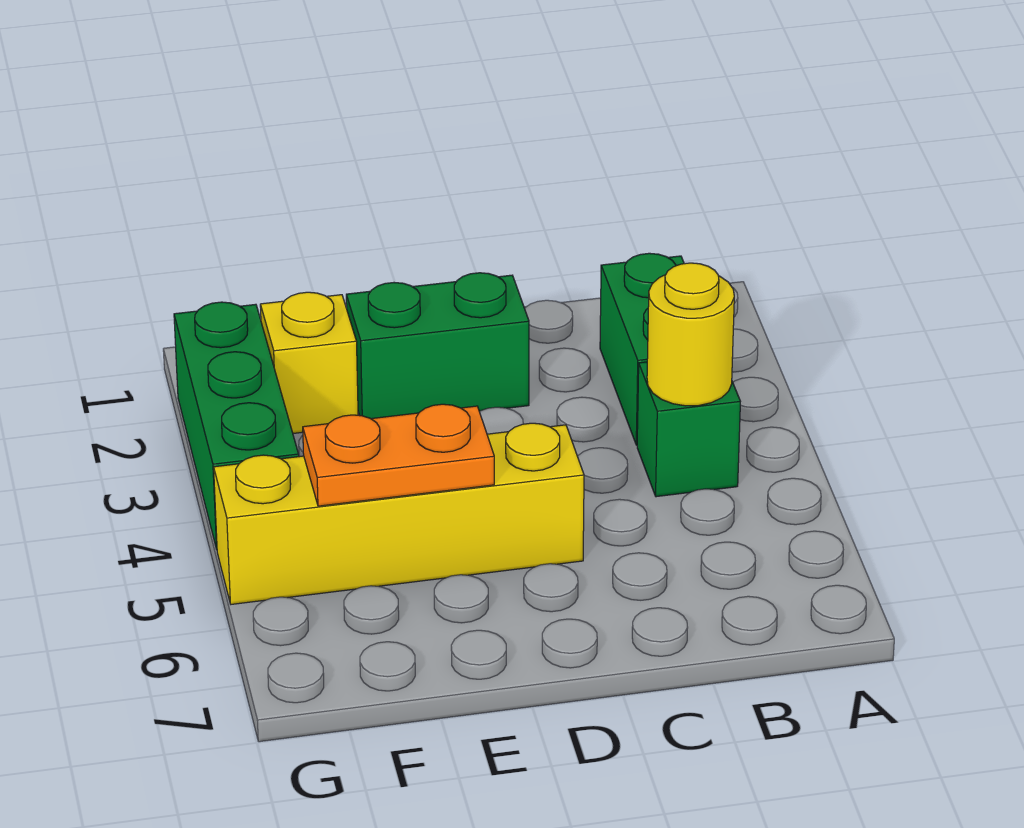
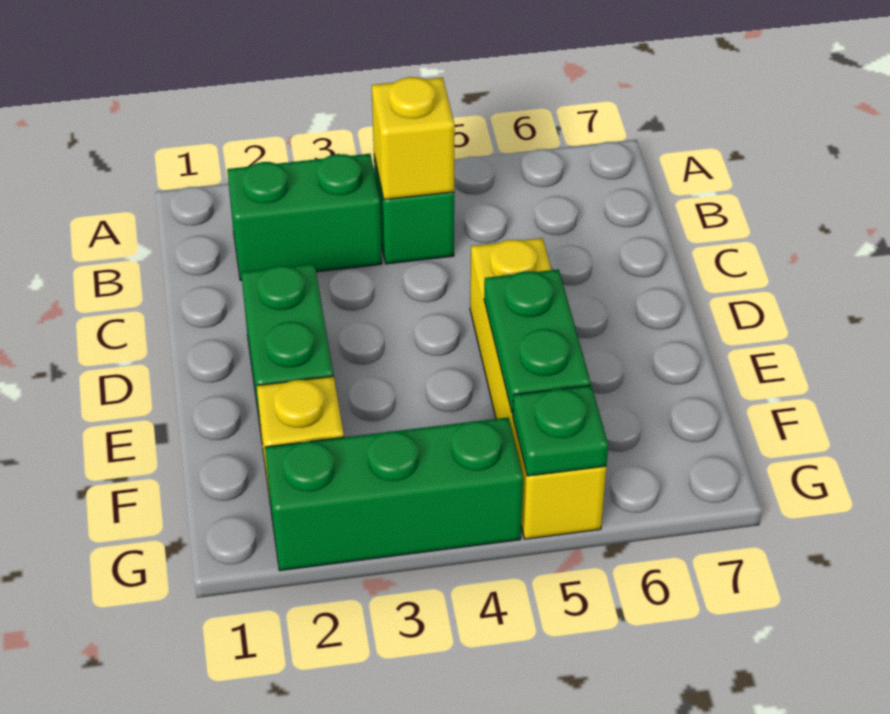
yellow round brick B4 level 2 -> yellow brick B4 level 2
orange plate E5:F5 level 2 -> green plate E5:F5 level 2
none -> green plate G5 level 2

